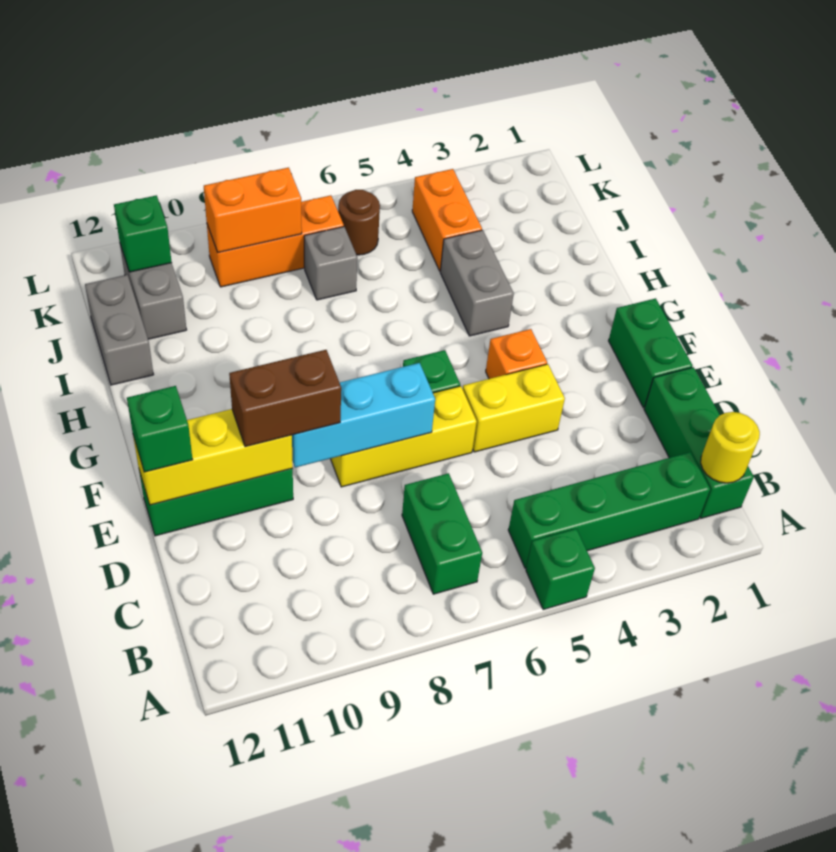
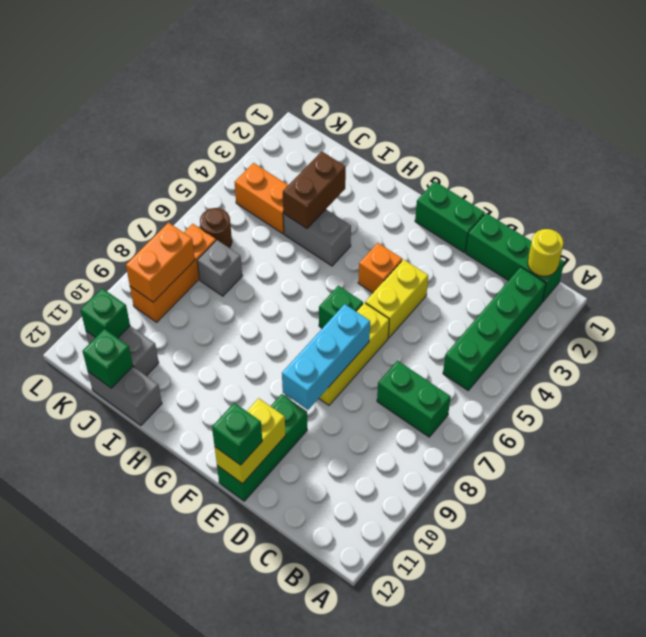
green brick A5 level 1 -> green brick J12 level 2
brown brick E9:E10 level 3 -> brown brick I3:I4 level 2
yellow brick E10:E12 level 2 -> yellow brick E11:E12 level 2

